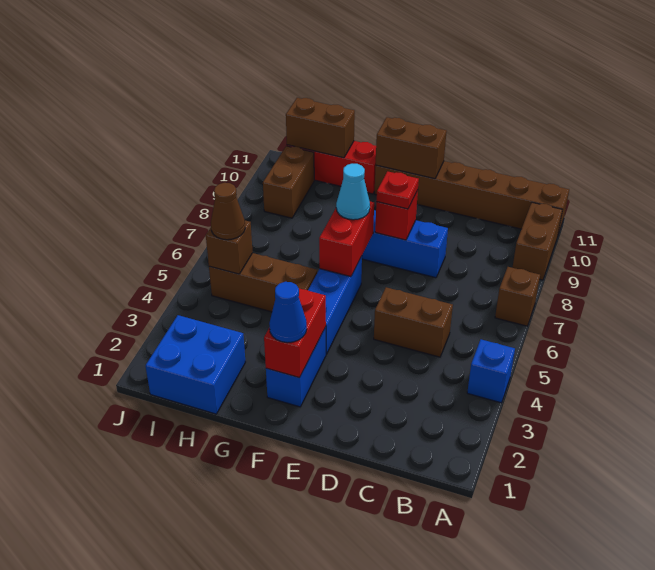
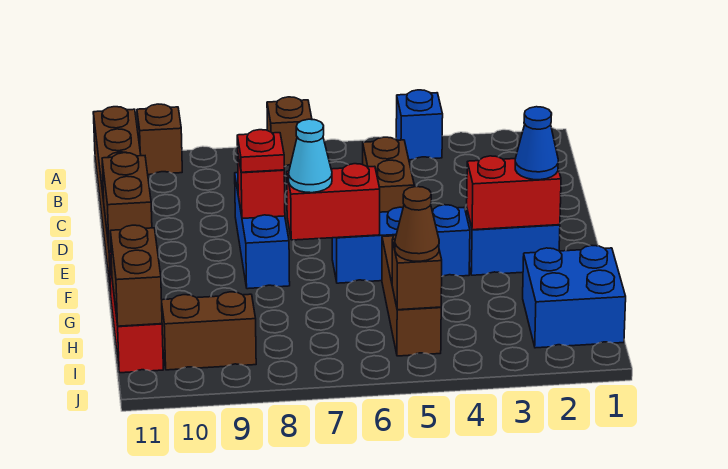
brown brick A9:A10 level 1 -> brown brick A10 level 1

